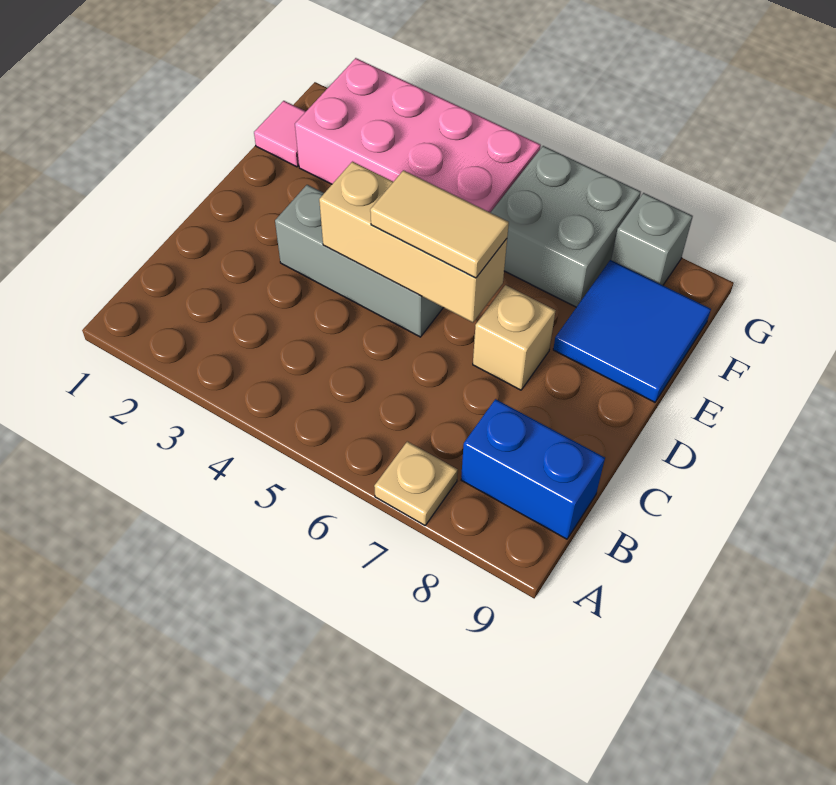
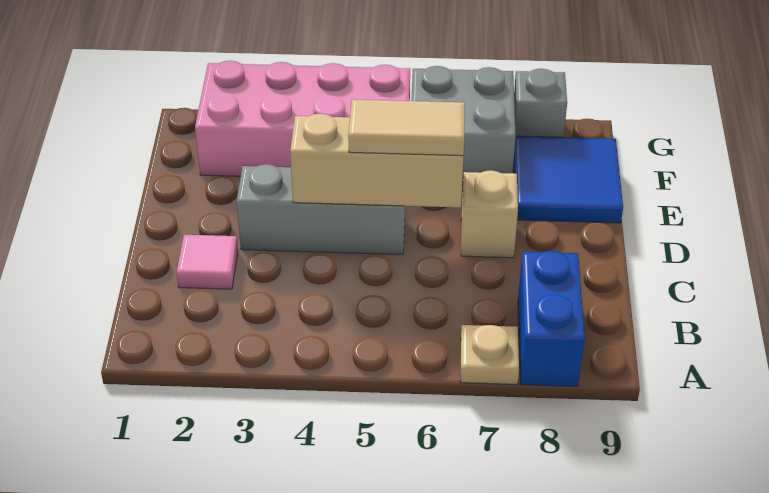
blue brick B8:B9 level 1 -> blue brick A8:B8 level 1
pink tile F1 level 1 -> pink tile C2 level 1

